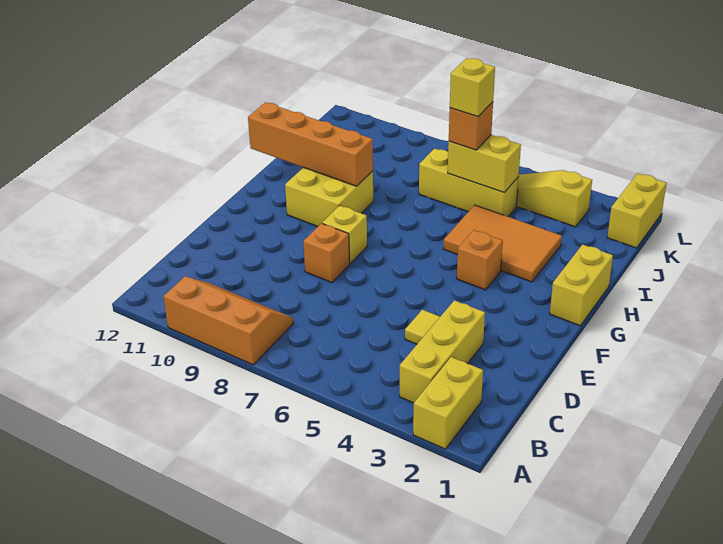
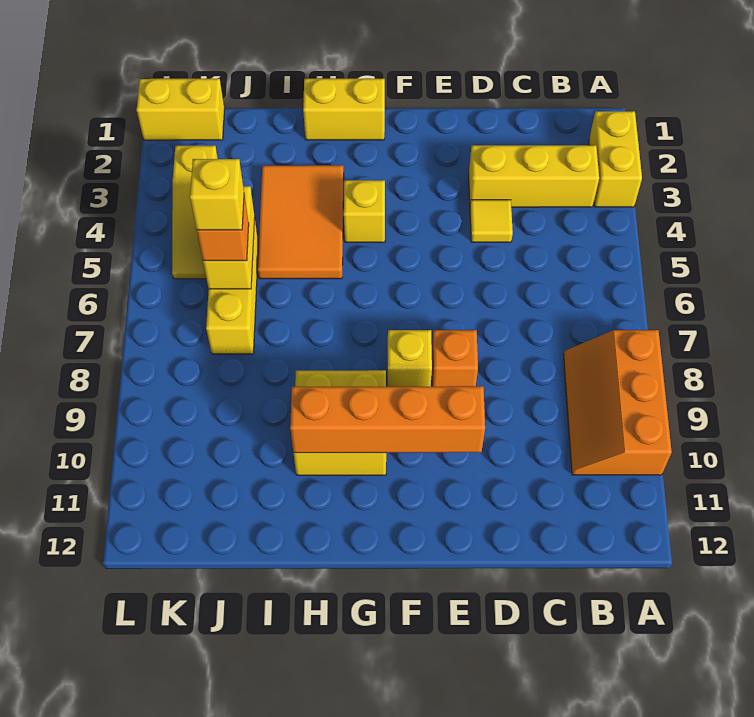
yellow brick A2:B2 level 1 -> yellow brick A2:A3 level 1
orange brick G4 level 1 -> yellow brick G4 level 1
orange brick H9:H12 level 2 -> orange brick E10:H10 level 2

